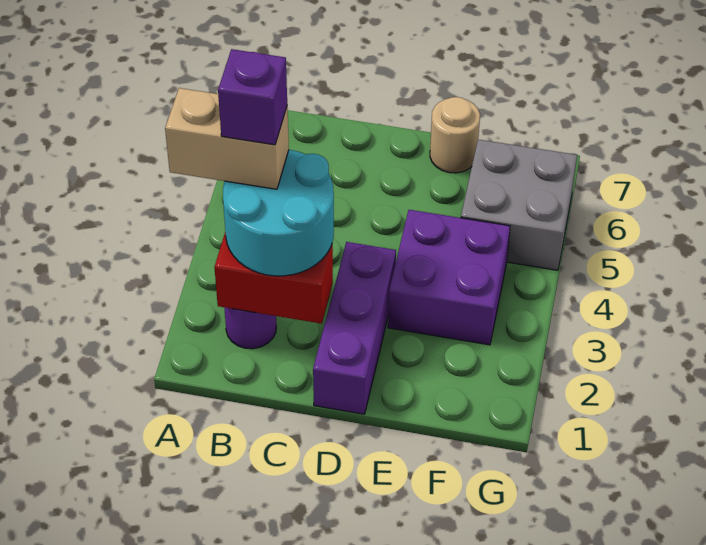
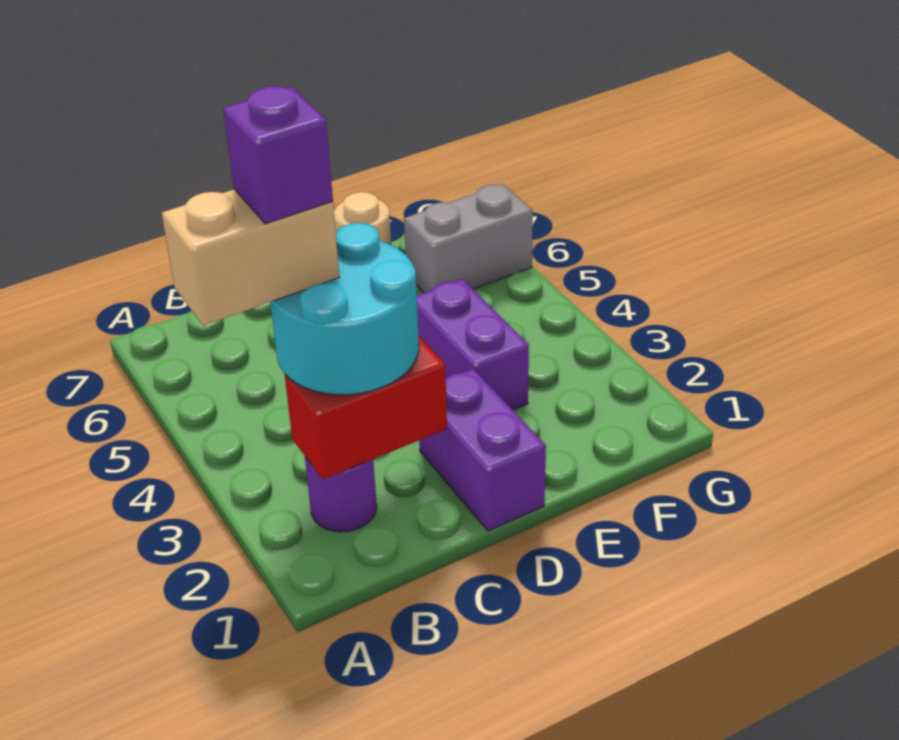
purple brick D1:D3 level 1 -> purple brick D1:D2 level 1
purple brick E3:F4 level 1 -> purple brick E3:E4 level 1
grey brick F5:G6 level 1 -> grey brick F6:G6 level 1

